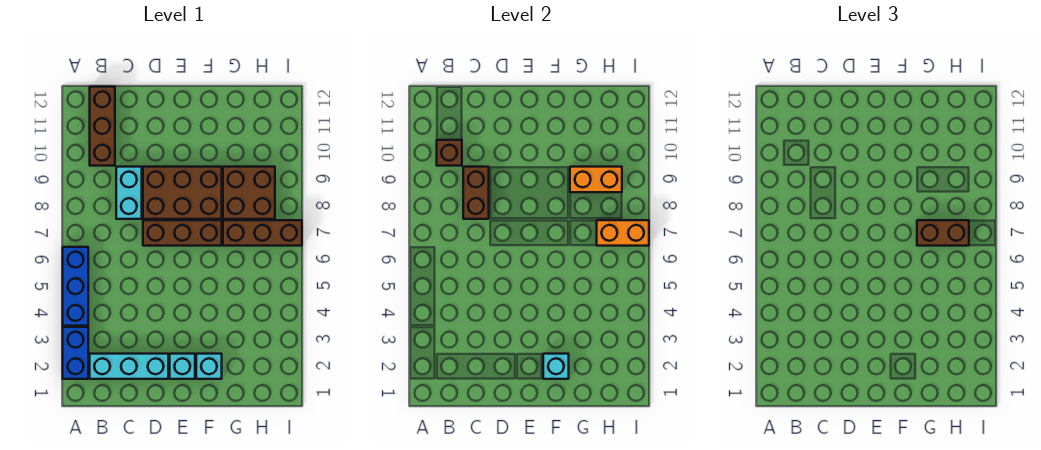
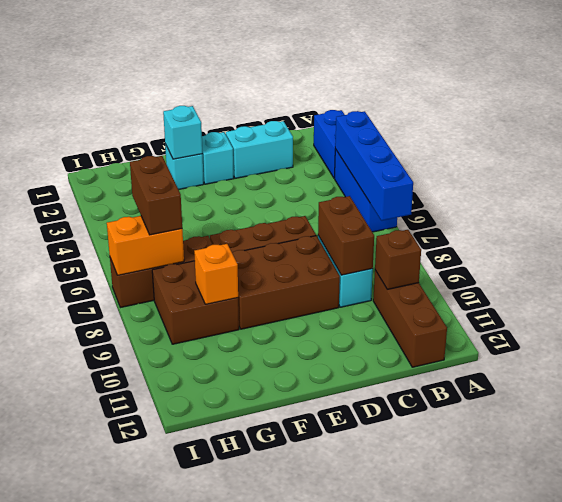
none -> blue brick A4:A7 level 2
cyan brick B2:D2 level 1 -> cyan brick C2:D2 level 1
brown brick G7:H7 level 3 -> brown brick H6:H7 level 3
orange brick G9:H9 level 2 -> orange brick G9 level 2

